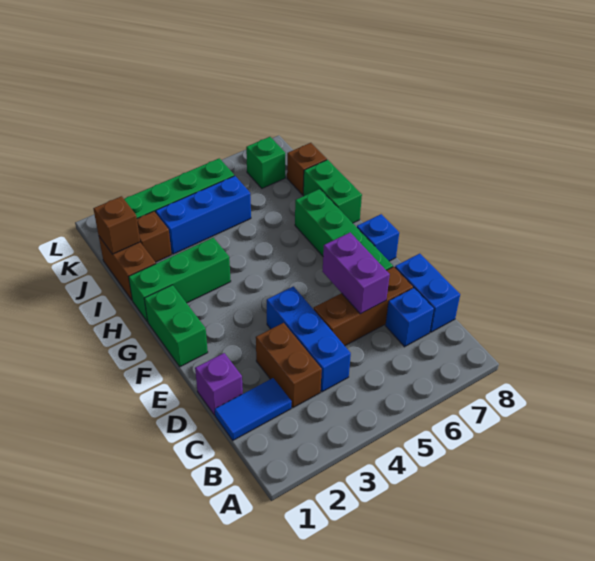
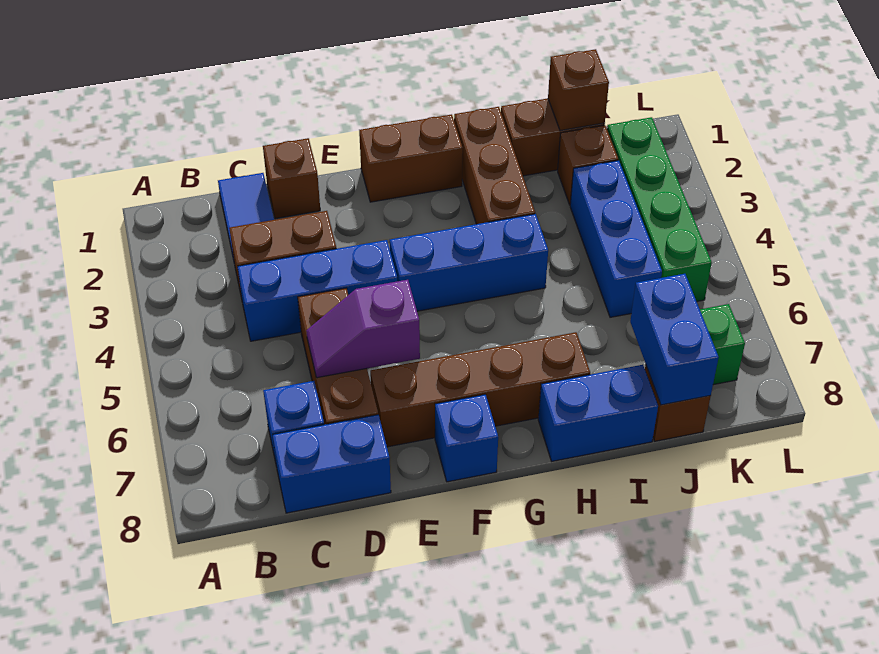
purple brick D1 level 1 -> brown brick D1 level 1
purple brick D6:E6 level 2 -> purple slope D6:E6 level 2 top E
green brick E7:H7 level 1 -> brown brick E7:H7 level 1
green brick F1:G1 level 1 -> brown brick F1:G1 level 1
none -> blue brick F4:H4 level 1
green brick H1:H3 level 1 -> brown brick H1:H3 level 1
green brick H8:I8 level 1 -> blue brick H8:I8 level 1
none -> blue brick J7:J8 level 2

